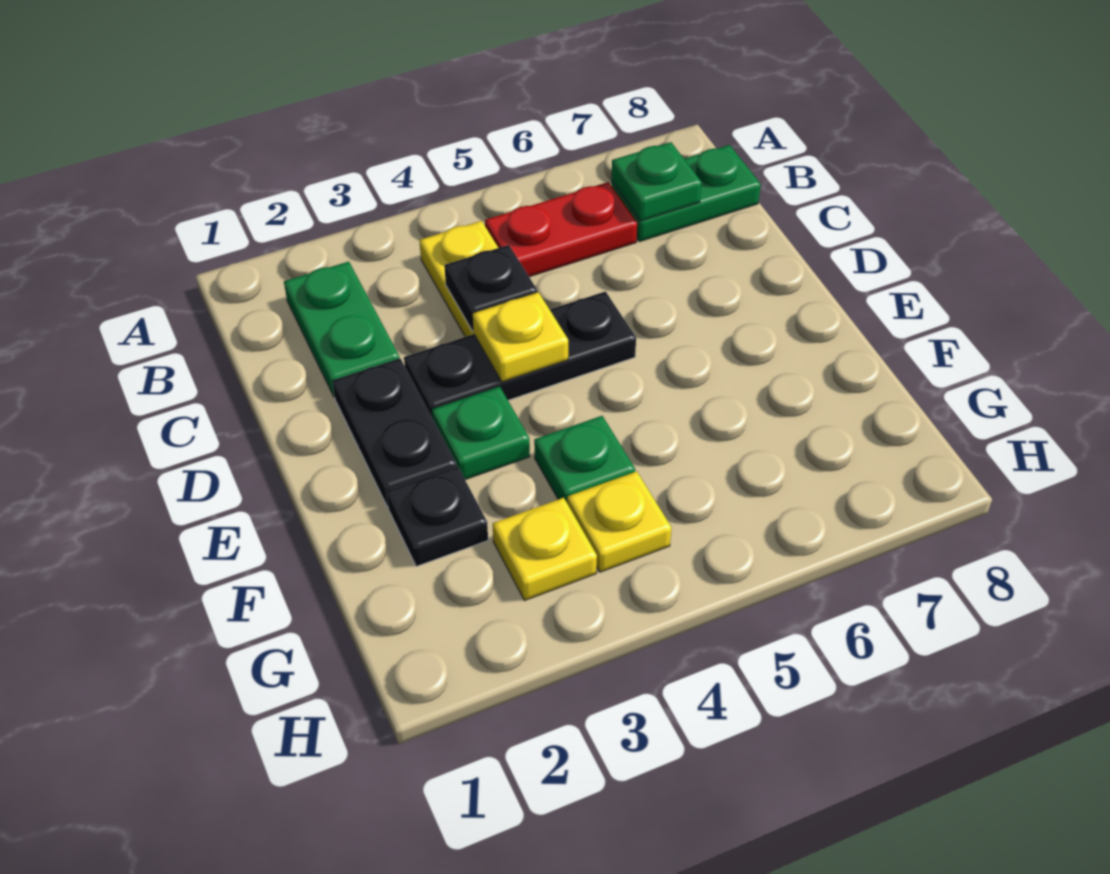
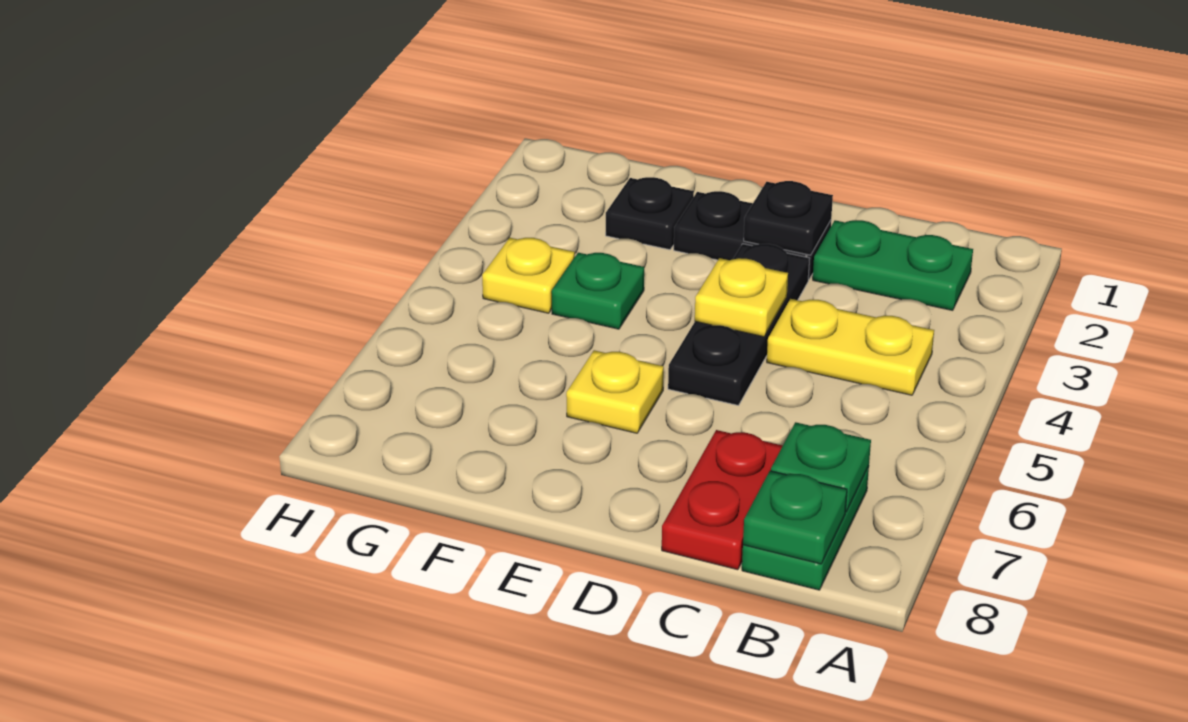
red plate B5:B6 level 1 -> red plate C7:C8 level 1
black plate C4 level 2 -> black plate D2 level 2
green plate E3 level 1 -> green plate B8 level 2
yellow plate G3 level 1 -> yellow plate E6 level 1

